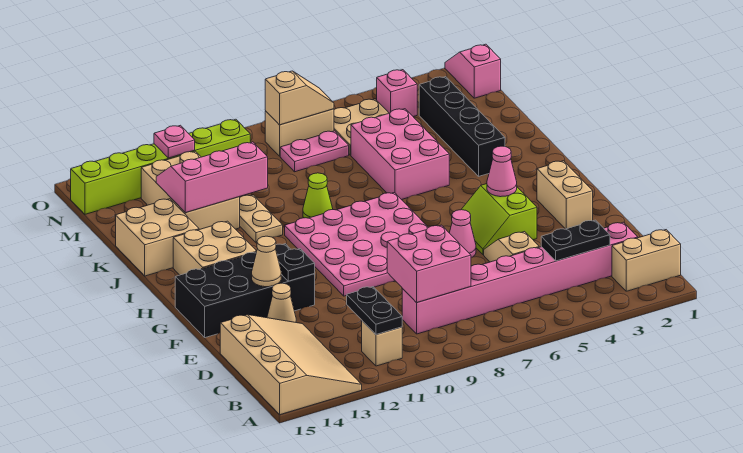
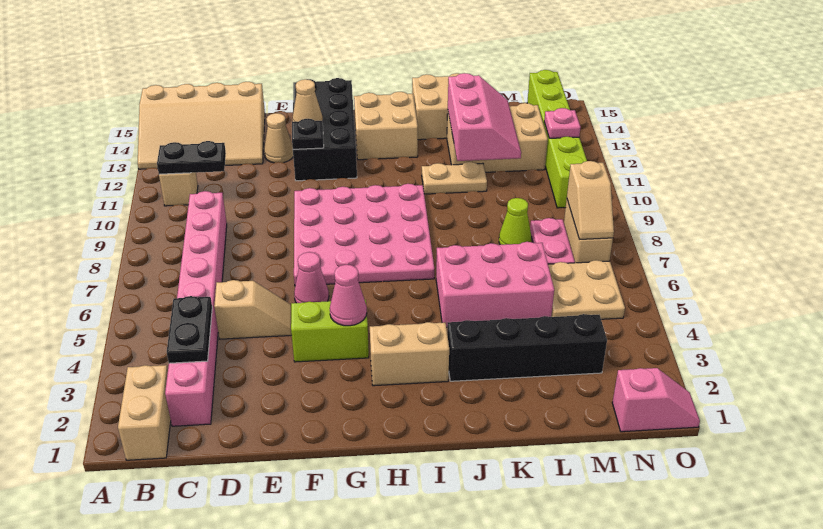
pink brick C8:D9 level 2 -> none
tan brick F2:G2 level 1 -> tan brick H3:I3 level 1
lime cone J9 level 1 -> lime cone L8 level 1
pink brick N4 level 1 -> none

